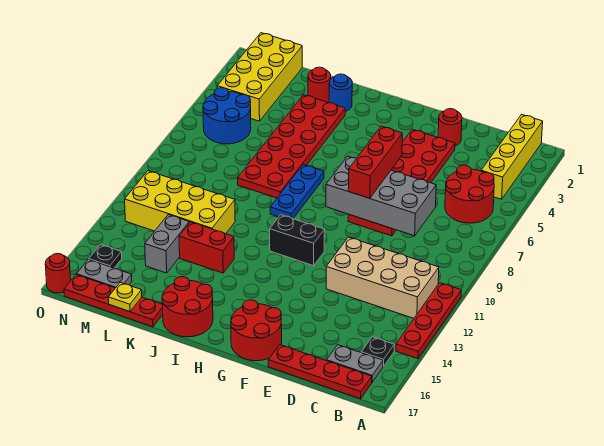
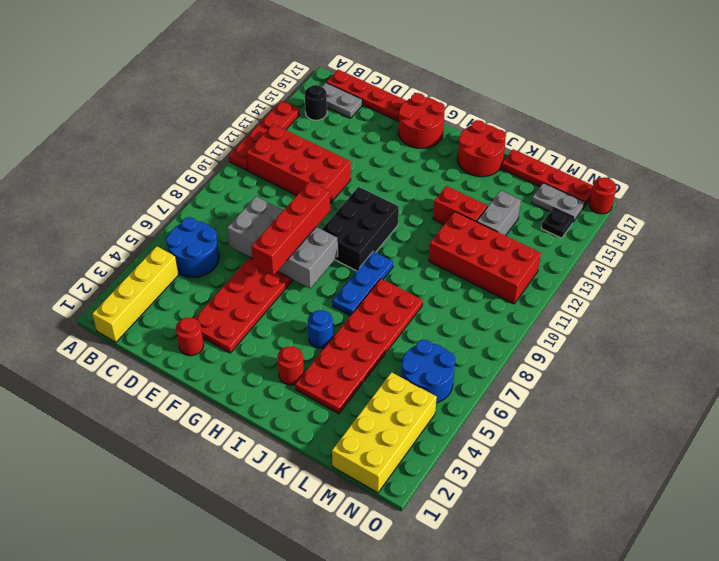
red round brick B5:C6 level 1 -> blue round brick B5:C6 level 1
tan brick B11:E12 level 1 -> red brick B11:E12 level 1
black plate B15 level 1 -> black round brick B15 level 1
red brick F6:F8 level 3 -> red brick F6:F9 level 3
black brick G11:H11 level 1 -> black brick G9:H11 level 1
blue round brick J2 level 1 -> blue round brick I5 level 1
red round brick K2 level 1 -> red round brick I3 level 1
yellow brick K11:N12 level 1 -> red brick K11:N12 level 1
yellow plate L17 level 2 -> none

